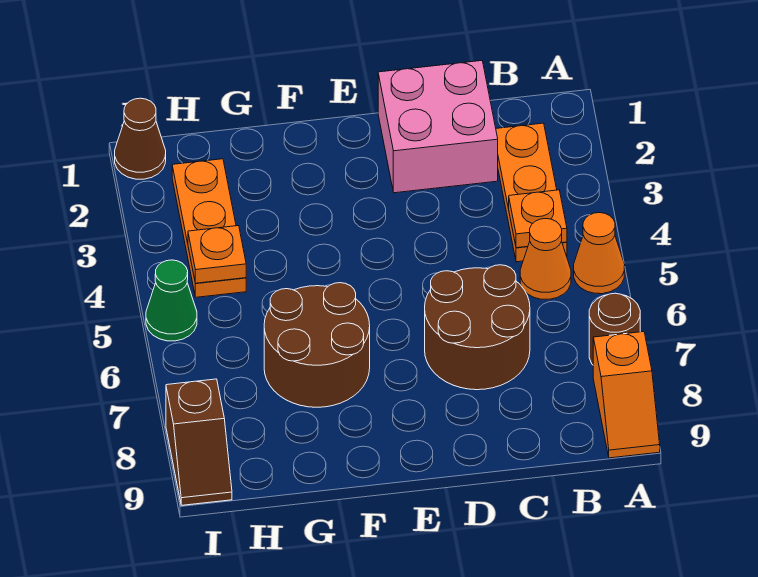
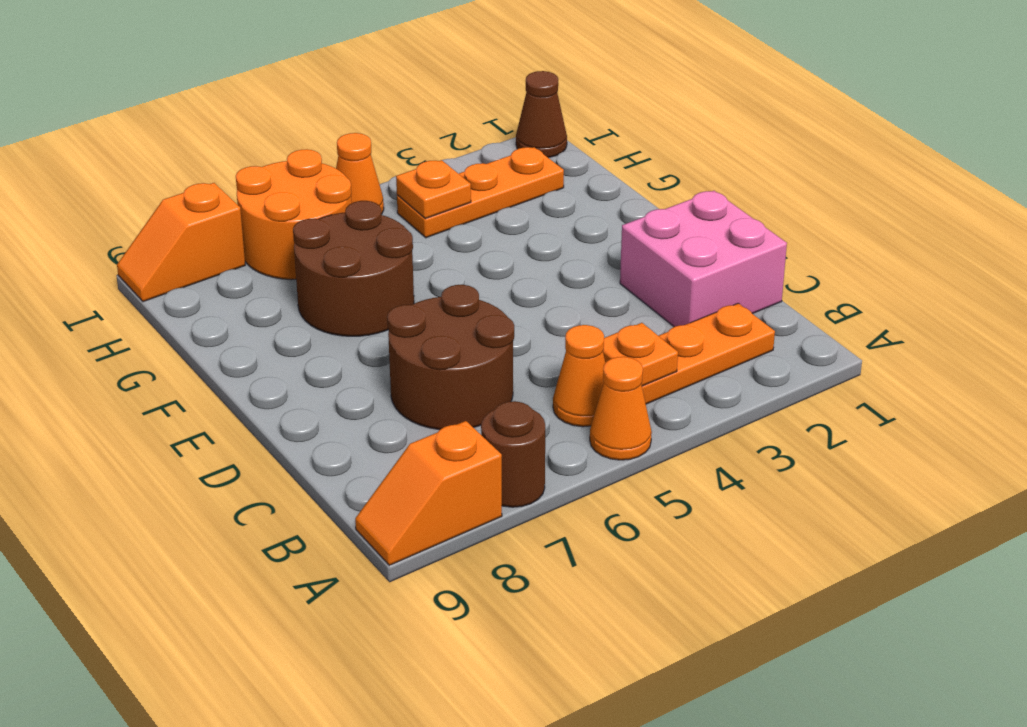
none -> orange round brick H6:I7 level 1
green cone I5 level 1 -> orange cone I5 level 1
brown slope I8:I9 level 1 top 8 -> orange slope I8:I9 level 1 top 8

